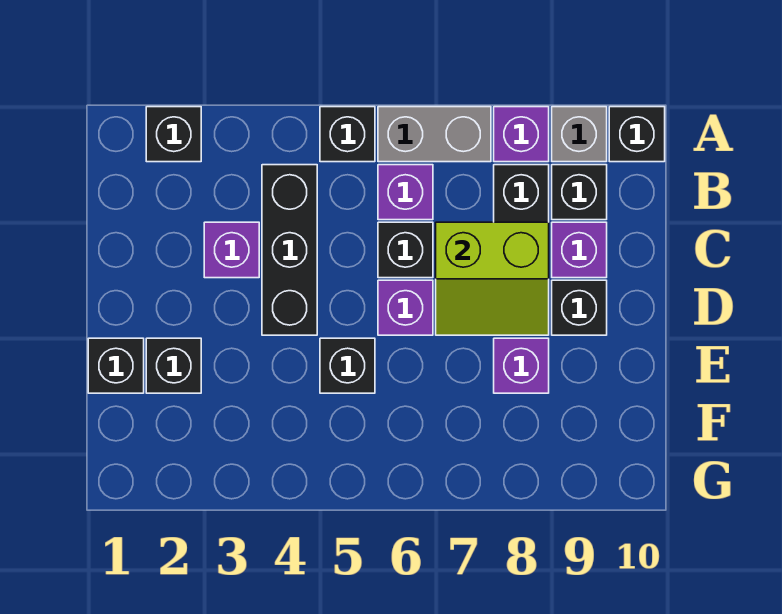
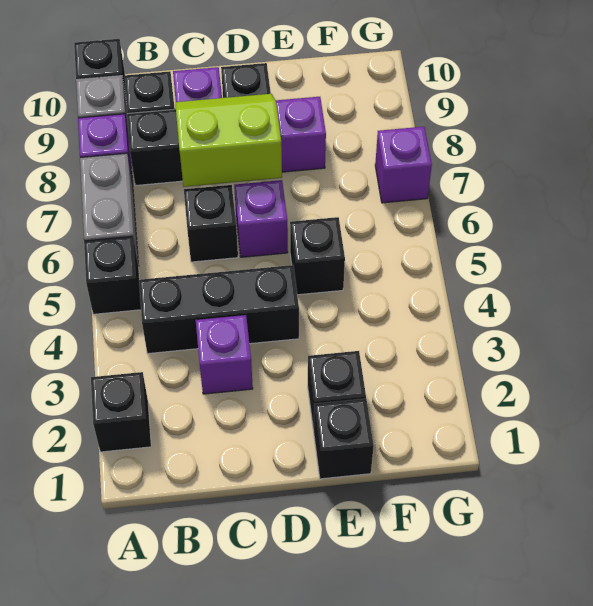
purple brick B6 level 1 -> purple brick G7 level 1
lime slope C7:D8 level 2 top C -> lime slope C7:D8 level 2 top 7

